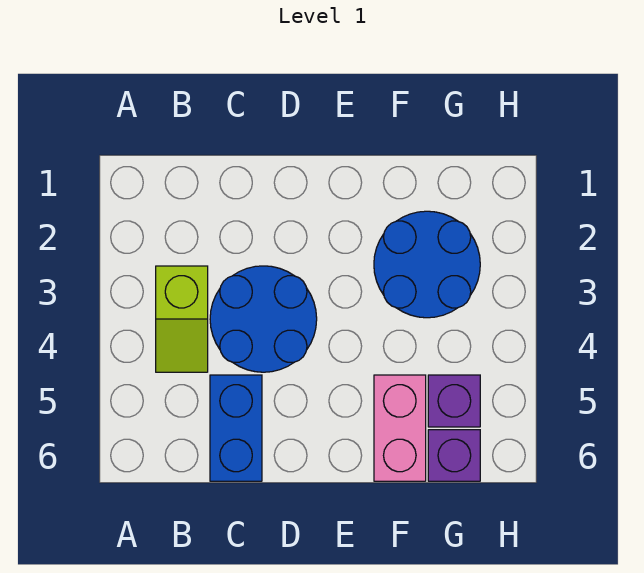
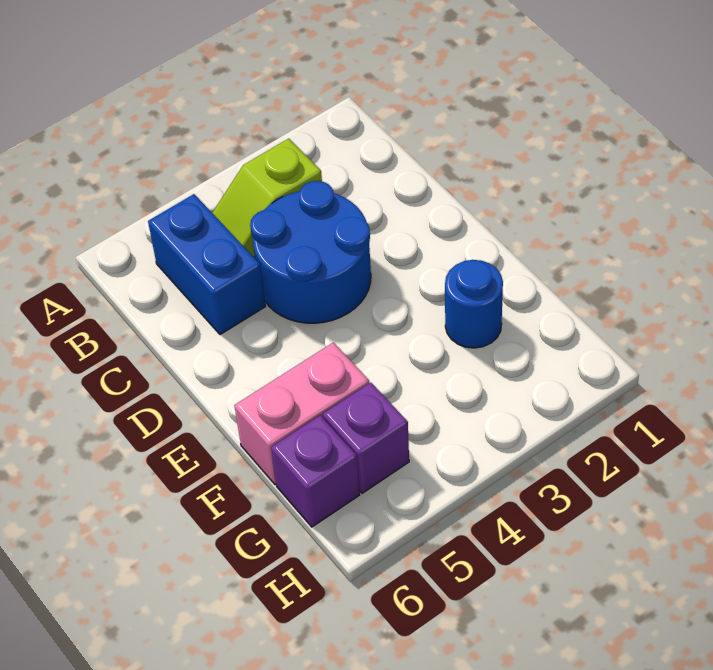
blue brick C5:C6 level 1 -> blue brick B5:C5 level 1
blue round brick F2:G3 level 1 -> blue round brick F2 level 1

